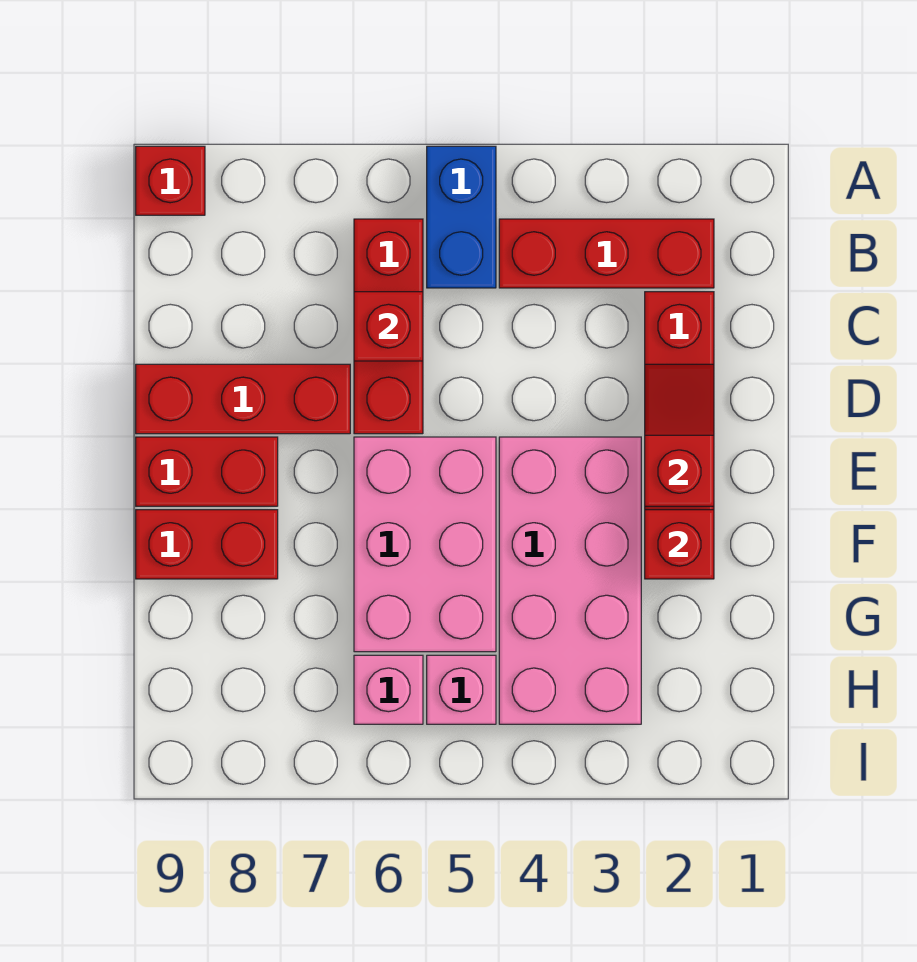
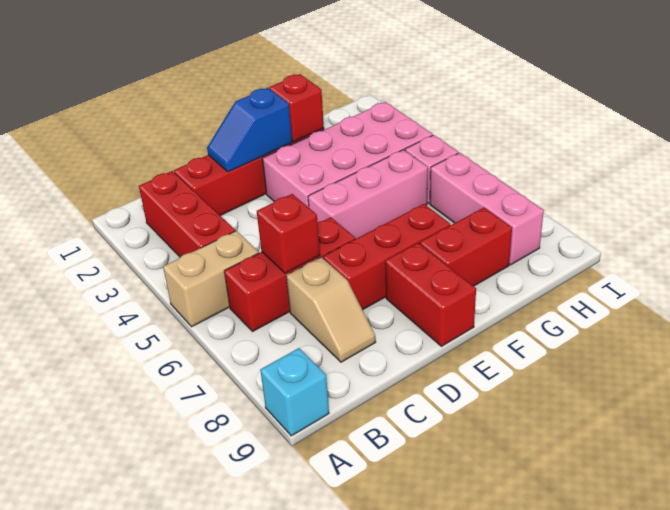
blue brick A5:B5 level 1 -> tan brick A5:B5 level 1
red brick A9 level 1 -> cyan brick A9 level 1
none -> tan slope C7:C8 level 1 top 7
red slope D2:E2 level 2 top E -> blue slope D2:E2 level 2 top E
red brick D7:D9 level 1 -> red brick D7:F7 level 1
pink brick E5:G6 level 1 -> pink brick E5:G5 level 1
red brick F8:F9 level 1 -> red brick F8:G8 level 1
pink brick H6 level 1 -> pink brick H6:H8 level 1

